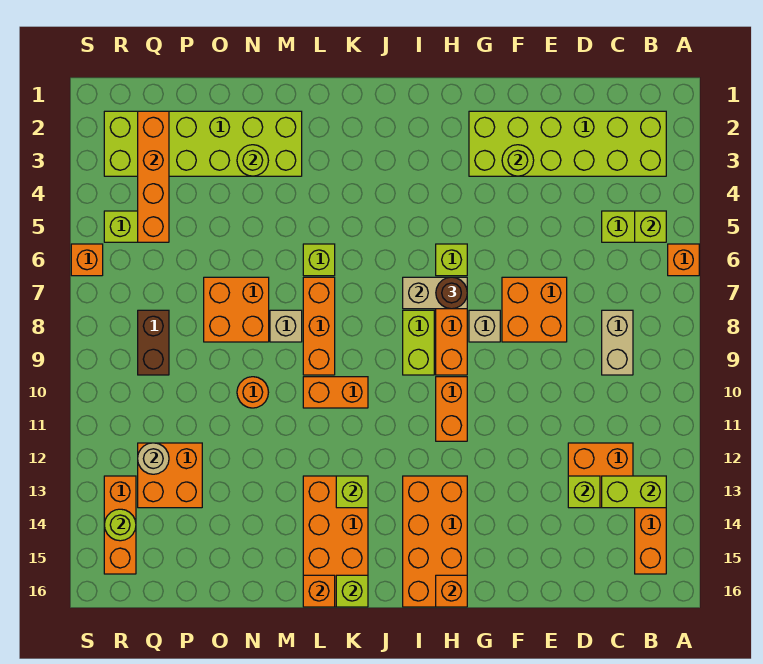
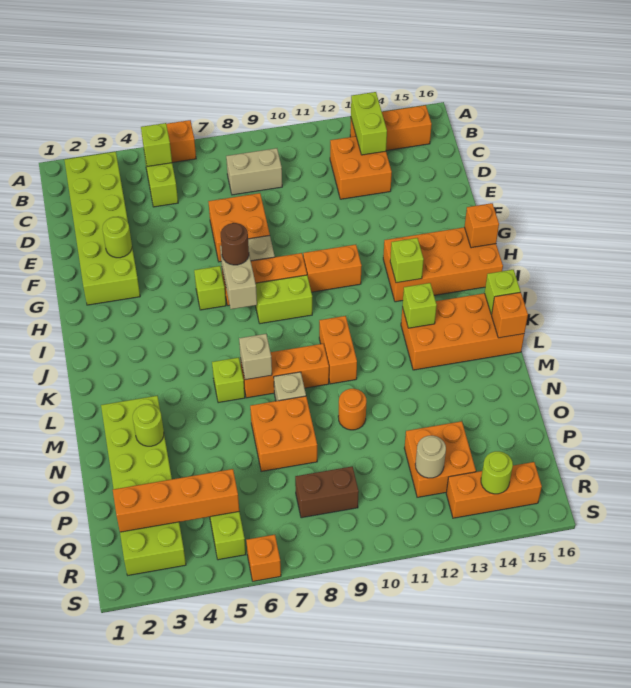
lime brick D13 level 2 -> lime brick I13 level 2
none -> tan brick L7 level 2

